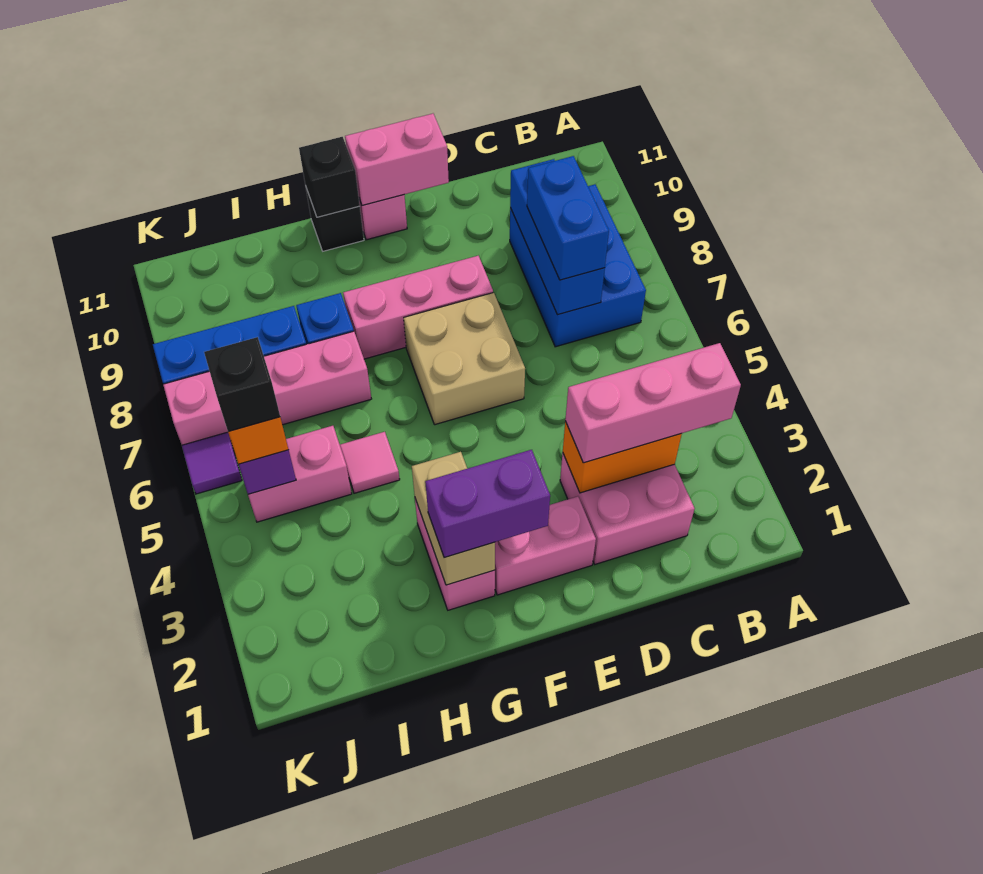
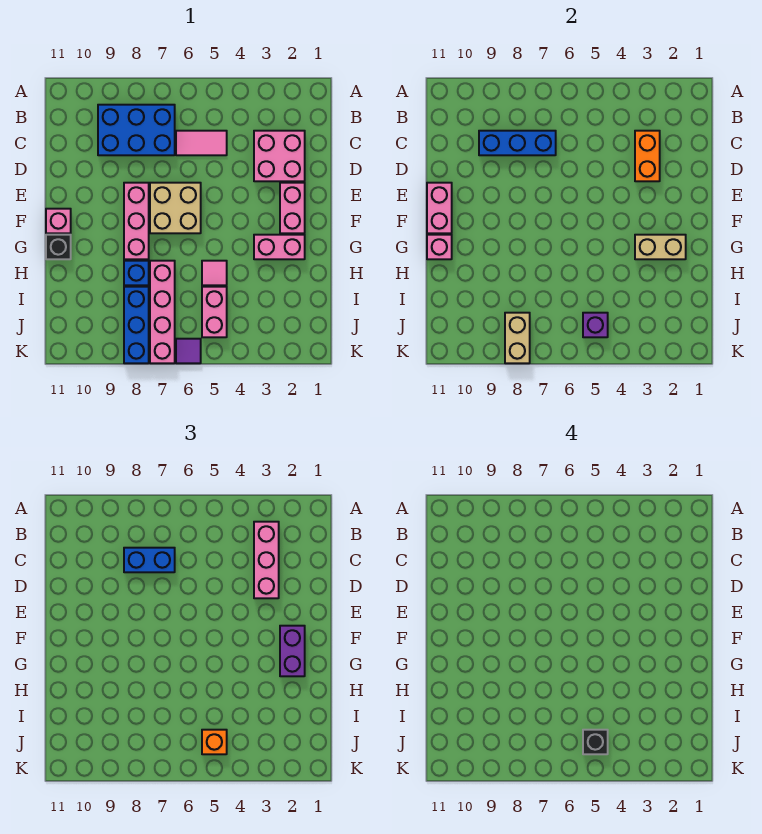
none -> pink tile C5:C6 level 1
black brick G11 level 2 -> pink brick G11 level 2
none -> tan brick J8:K8 level 2

